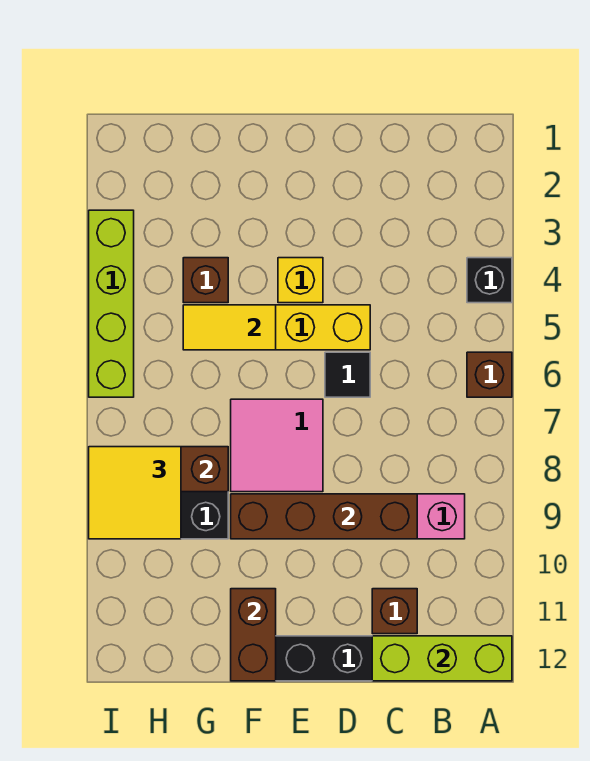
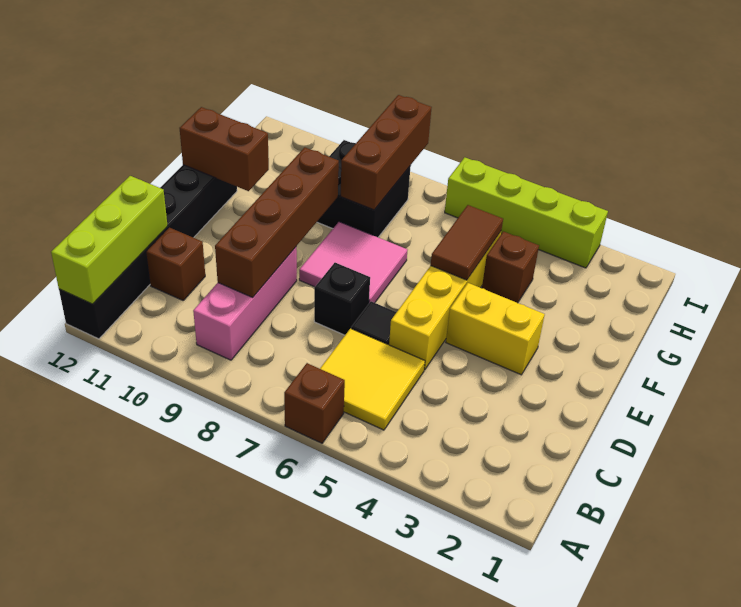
black brick A4 level 1 -> black brick D7 level 1
yellow brick E4 level 1 -> yellow brick E3:E4 level 1
yellow tile F5:G5 level 2 -> brown tile F5:G5 level 2
yellow tile H8:I9 level 3 -> yellow tile B5:C6 level 1

